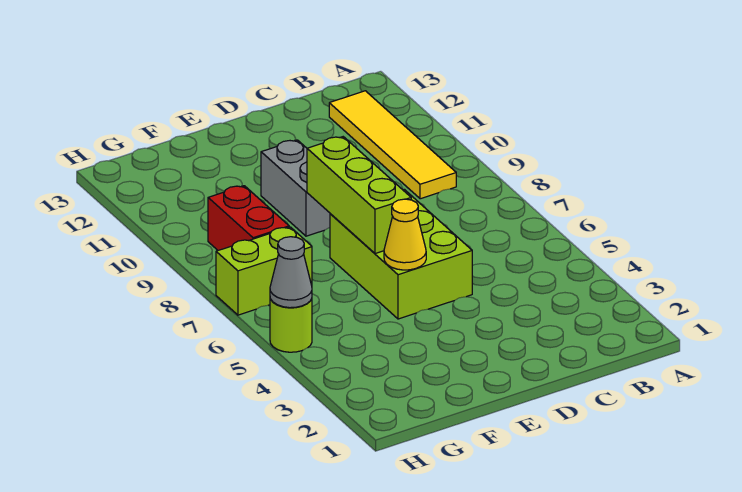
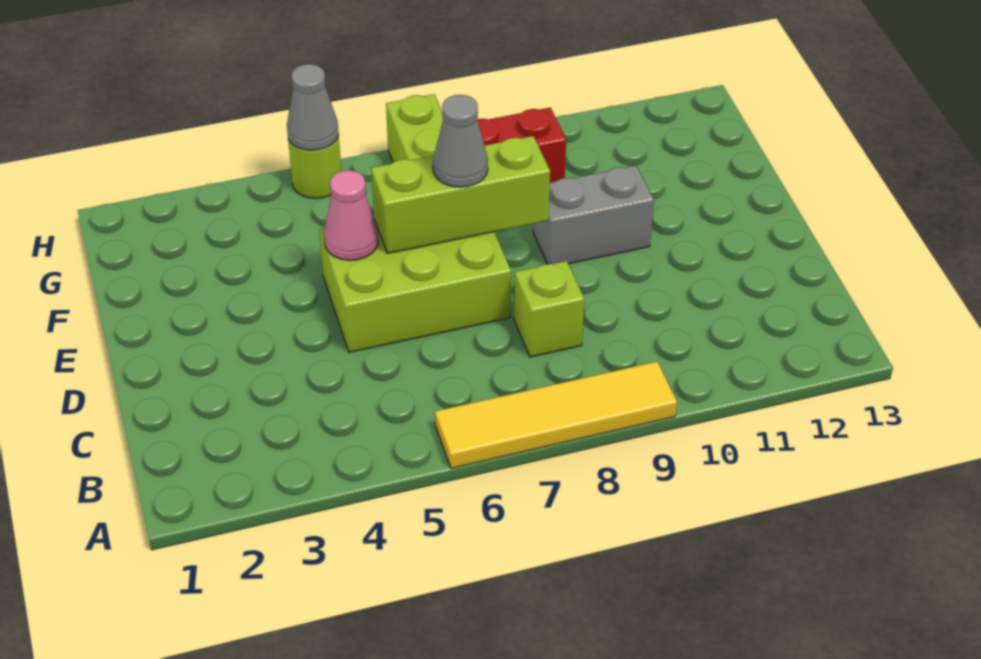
yellow tile B9:B12 level 1 -> yellow tile A6:A9 level 1
none -> lime brick C8 level 1
yellow cone E5 level 2 -> pink cone E5 level 2
none -> grey cone E7 level 3

